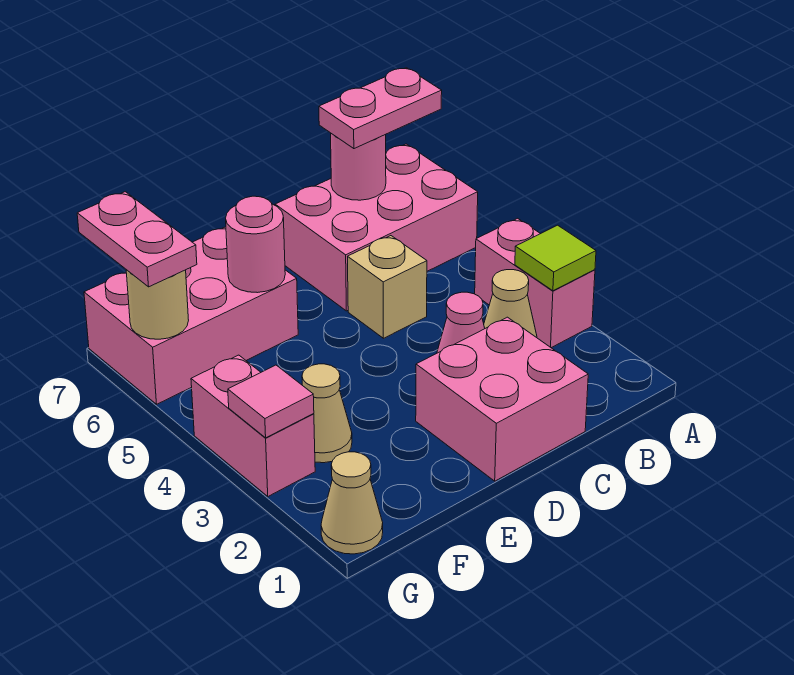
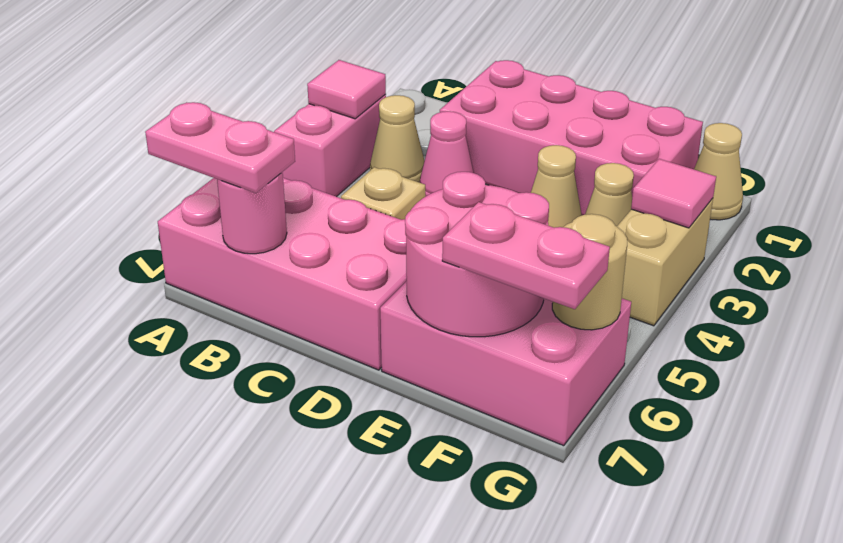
lime tile A3 level 2 -> pink tile A3 level 2
pink brick A6:C7 level 1 -> pink brick A6:D7 level 1
pink brick C1:D2 level 1 -> pink brick C1:F2 level 1
none -> tan cone E3 level 1
pink round brick E6 level 2 -> pink round brick E6:F7 level 2
pink brick G3:G4 level 1 -> tan brick G3:G4 level 1
pink plate G6:G7 level 3 -> pink plate F7:G7 level 3

